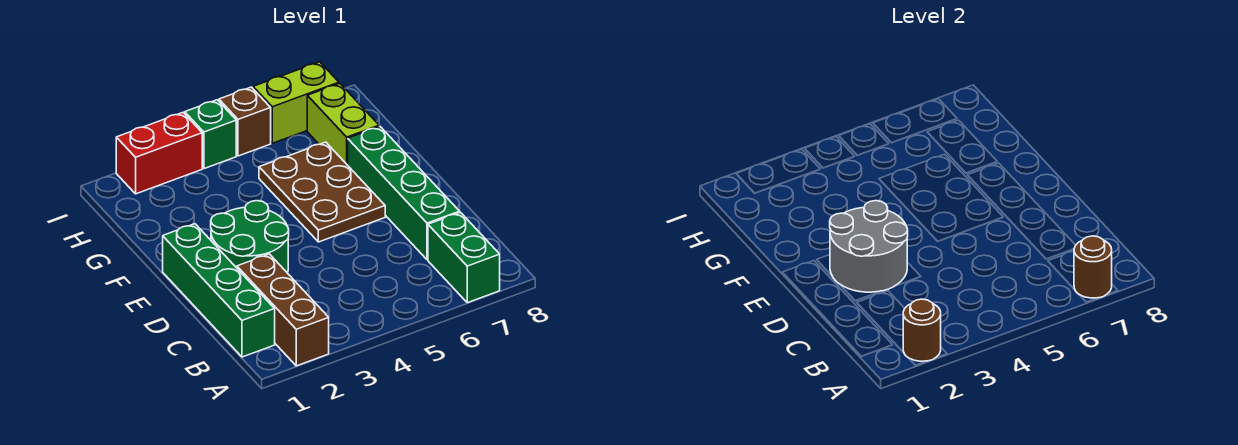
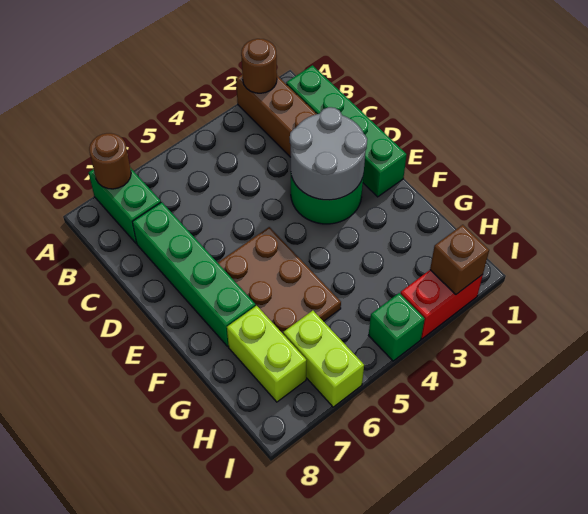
brown brick I5 level 1 -> brown brick I2 level 2
lime brick I6:I7 level 1 -> lime brick H6:I6 level 1

